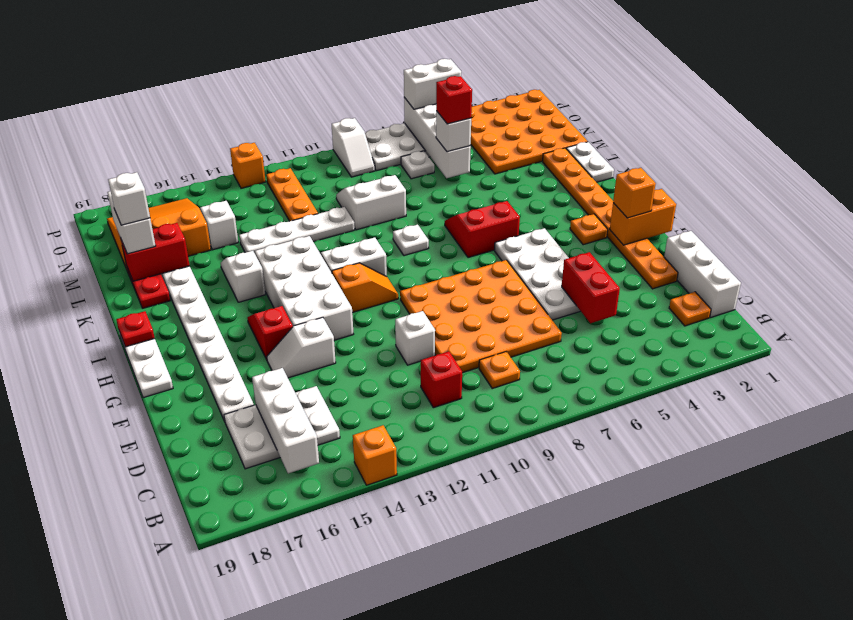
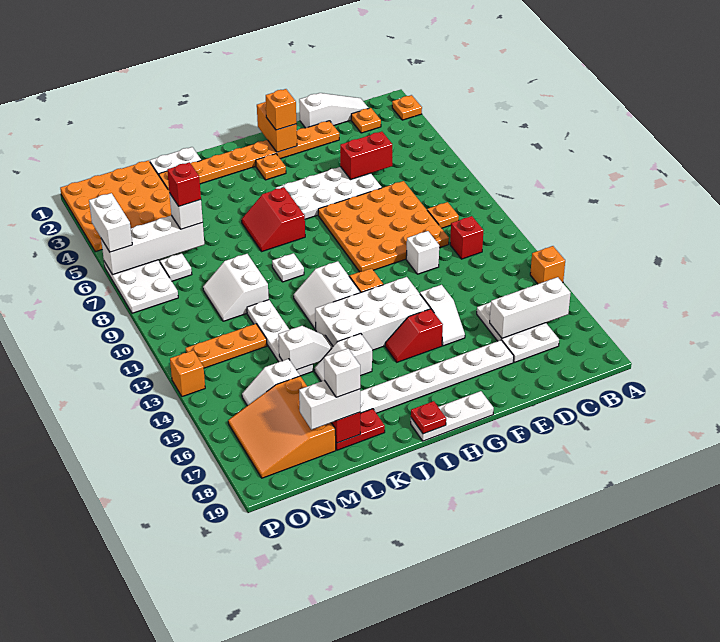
none -> orange plate A2 level 1
white brick C1:E1 level 1 -> white slope C1:E1 level 1 top E
white slope O9:P9 level 1 top P -> white slope K14:L14 level 2 top L

